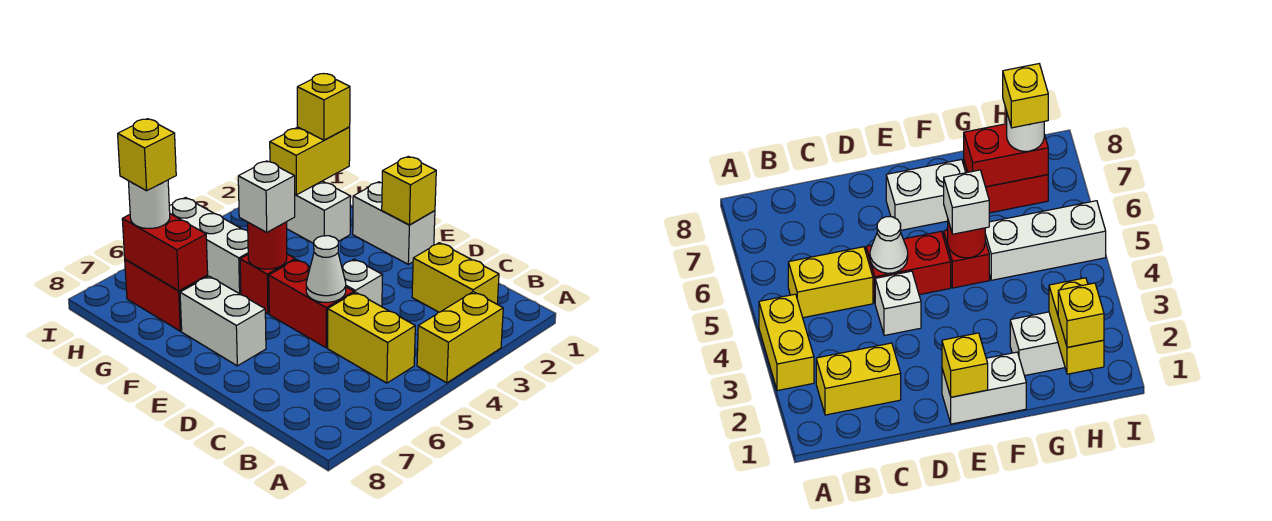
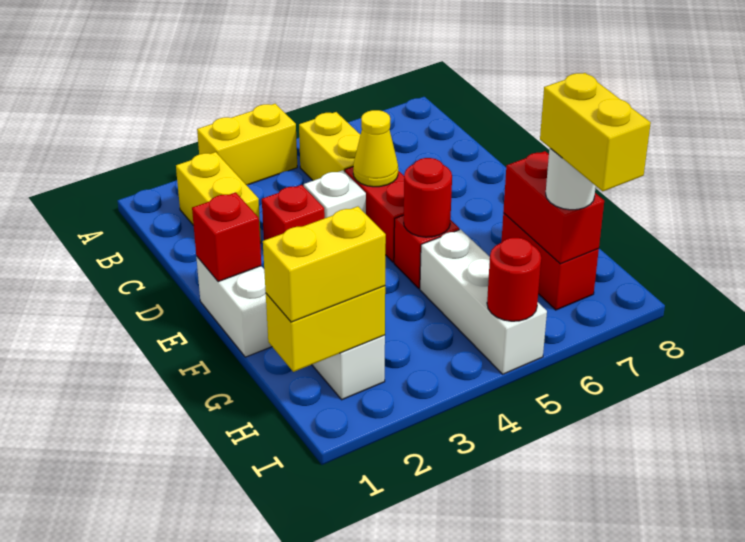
none -> red brick D3 level 1
white cone D5 level 2 -> yellow cone D5 level 2
yellow brick E1 level 2 -> red brick E1 level 2
white brick E7:F7 level 1 -> none
white brick F5 level 3 -> none
yellow brick H1 level 3 -> yellow brick H1:H2 level 3
yellow brick H7 level 4 -> yellow brick H7:I7 level 4
none -> red round brick I5 level 2

